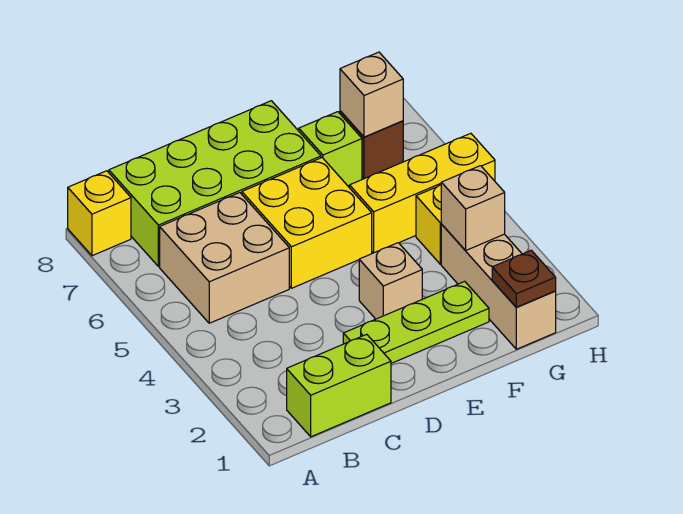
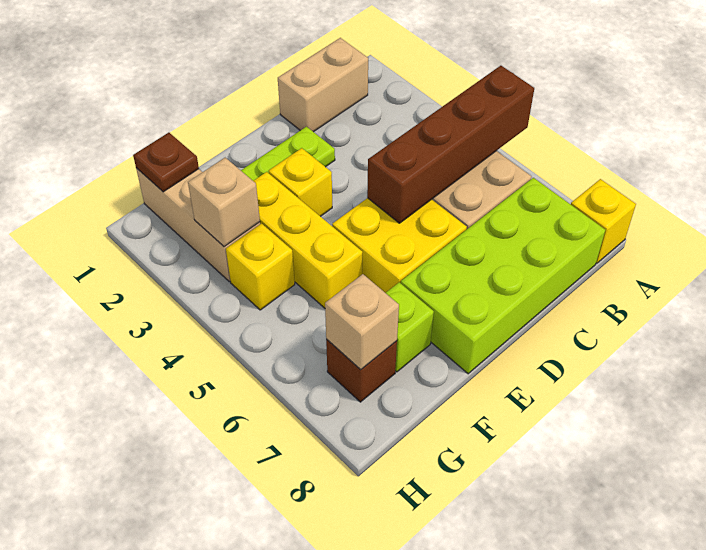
none -> brown brick A5:D5 level 2
lime brick B1:C1 level 1 -> tan brick B1:C1 level 1
tan brick E3 level 1 -> yellow brick E3 level 1
yellow brick F5:H5 level 1 -> yellow brick F3:F5 level 1

